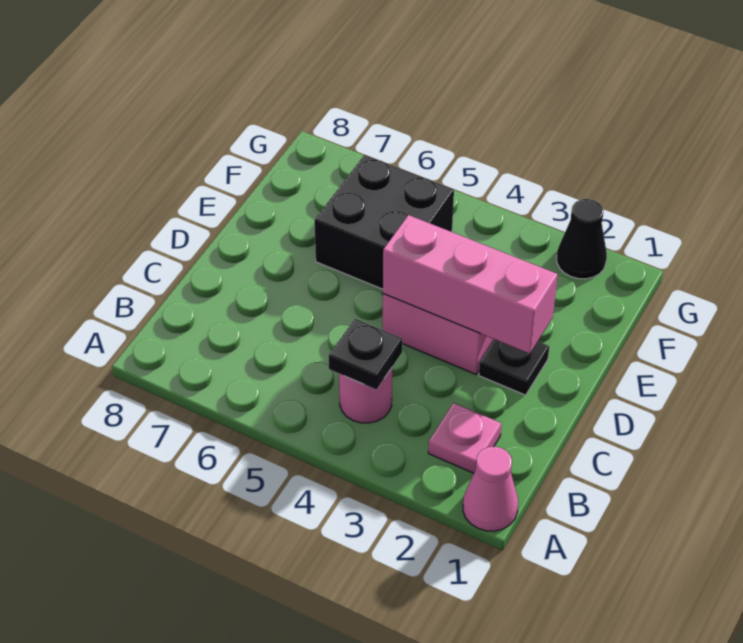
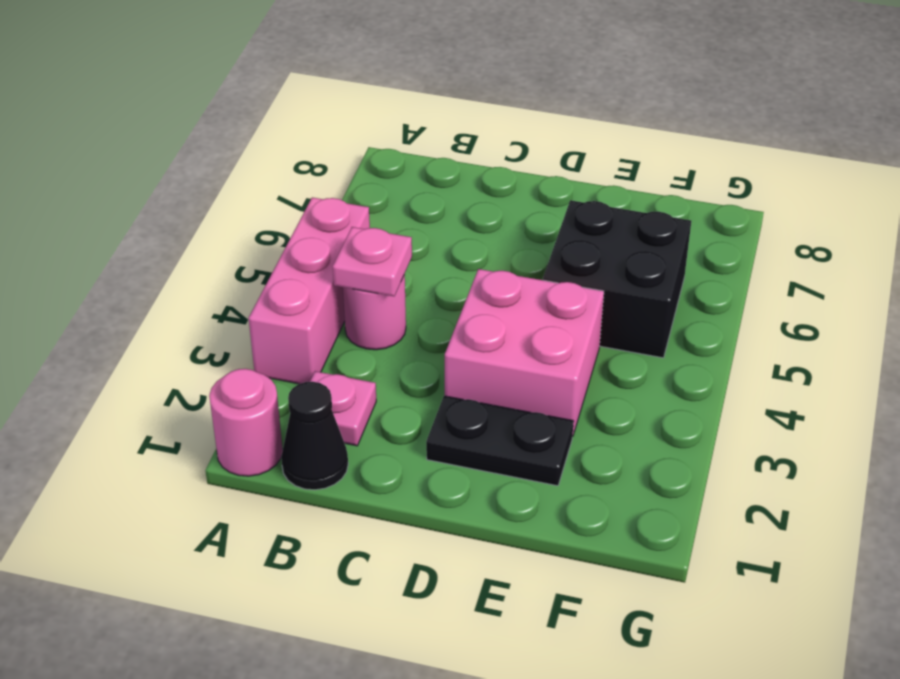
pink cone A1 level 1 -> pink round brick A1 level 1
black plate B4 level 2 -> pink plate B4 level 2
black plate D2 level 1 -> black plate D2:E2 level 1
pink brick D2:D4 level 2 -> pink brick A3:A5 level 1
black cone G2 level 1 -> black cone B1 level 1

